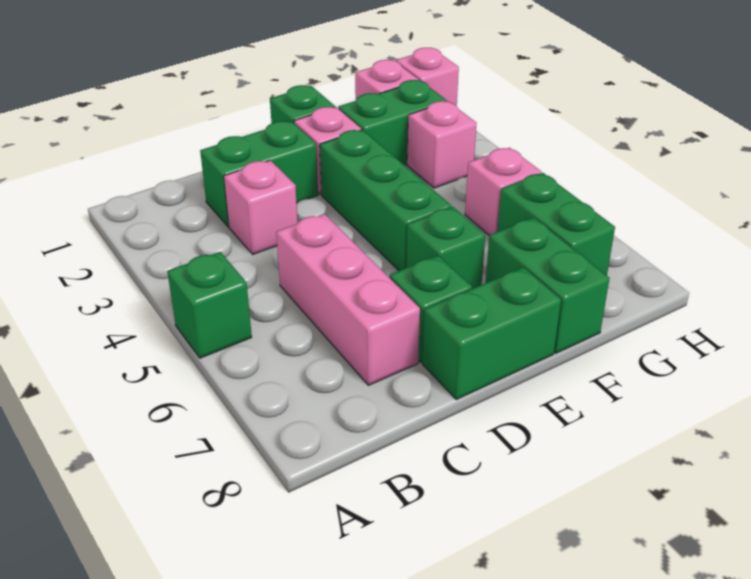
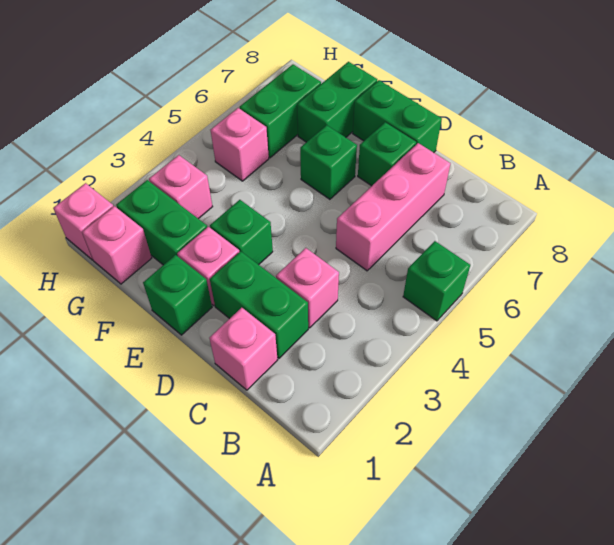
none -> pink brick C1 level 1
green brick E3:E5 level 1 -> green brick E3 level 1

